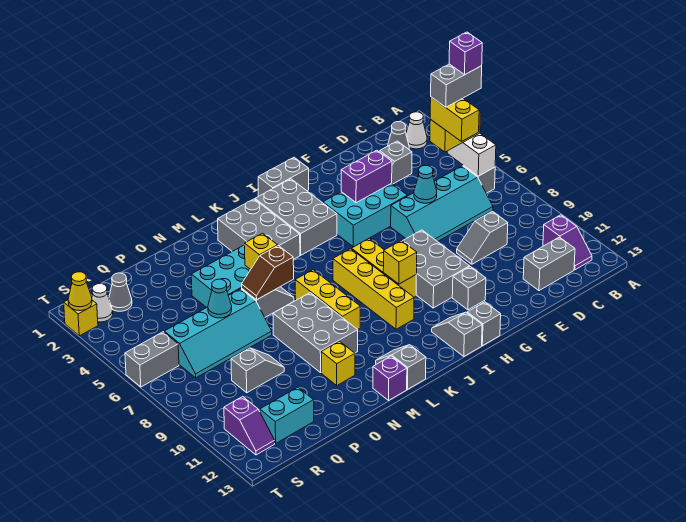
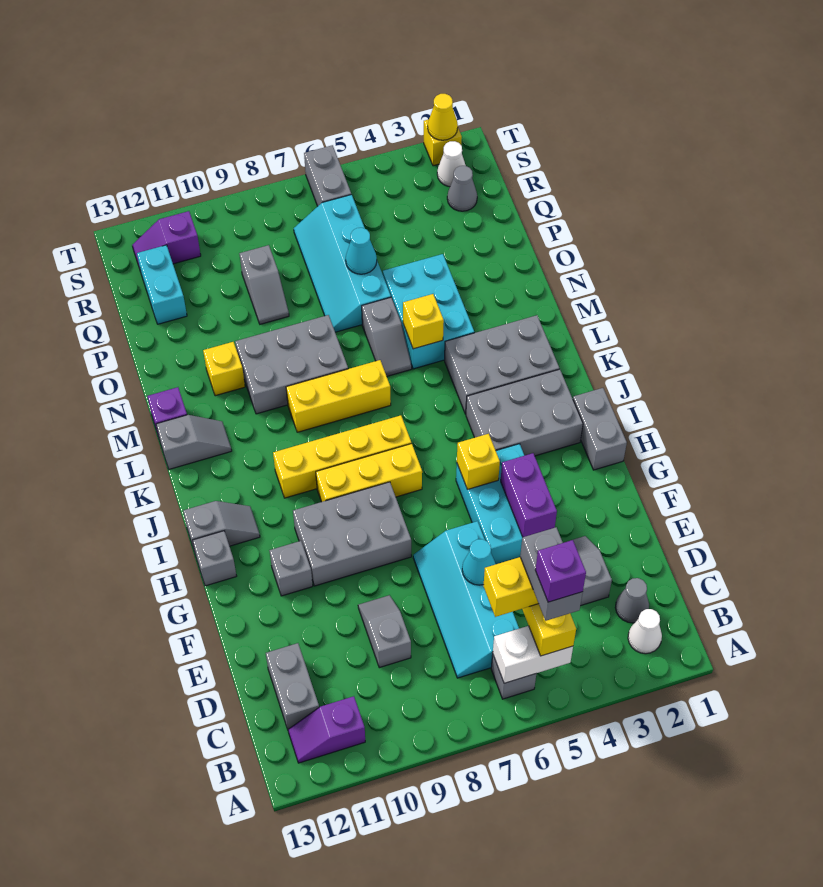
yellow brick I9 level 2 -> yellow brick H5 level 2
brown slope M6:N6 level 2 top M -> none

